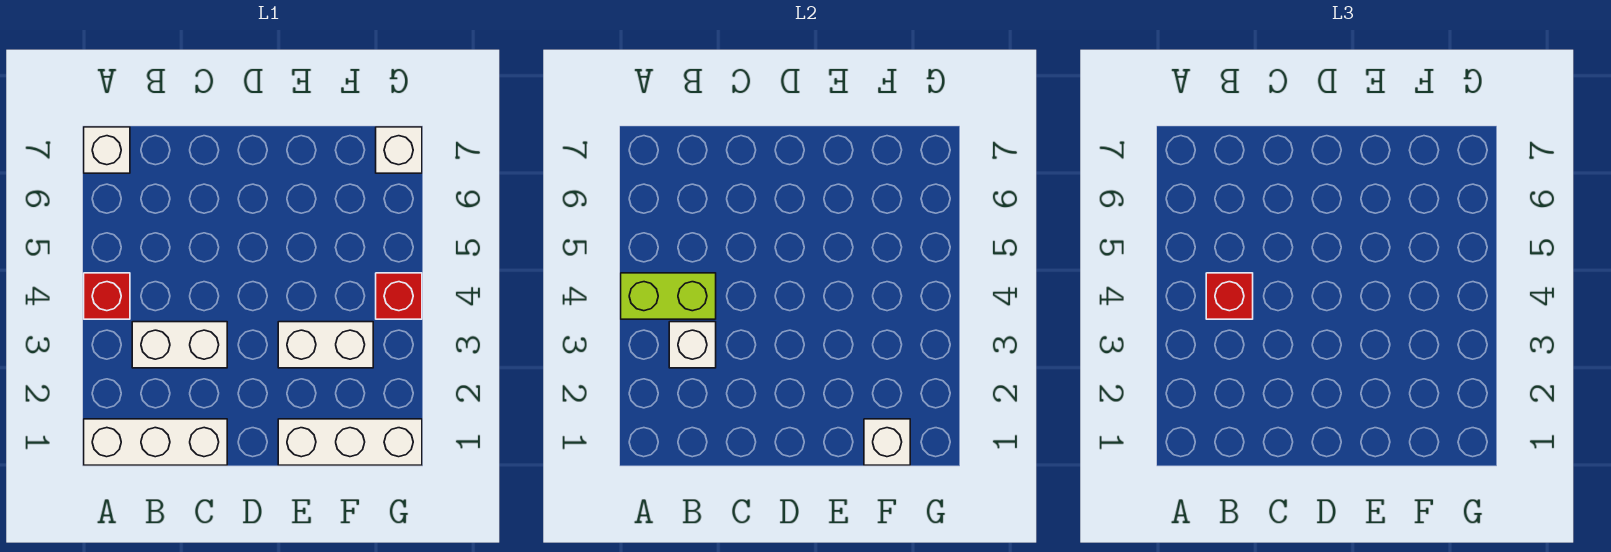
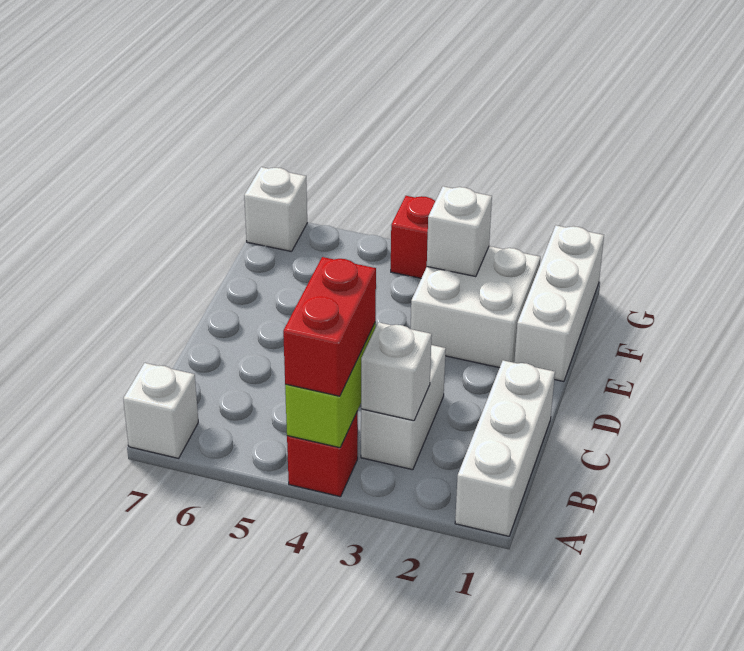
red brick B4 level 3 -> red brick A4:B4 level 3
white brick E3:F3 level 1 -> white brick E2:F3 level 1
white brick F1 level 2 -> white brick F3 level 2

